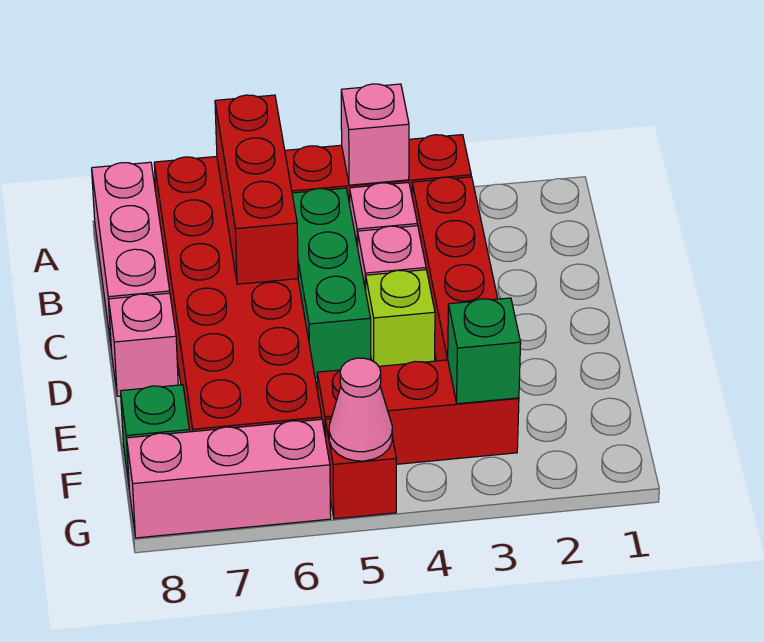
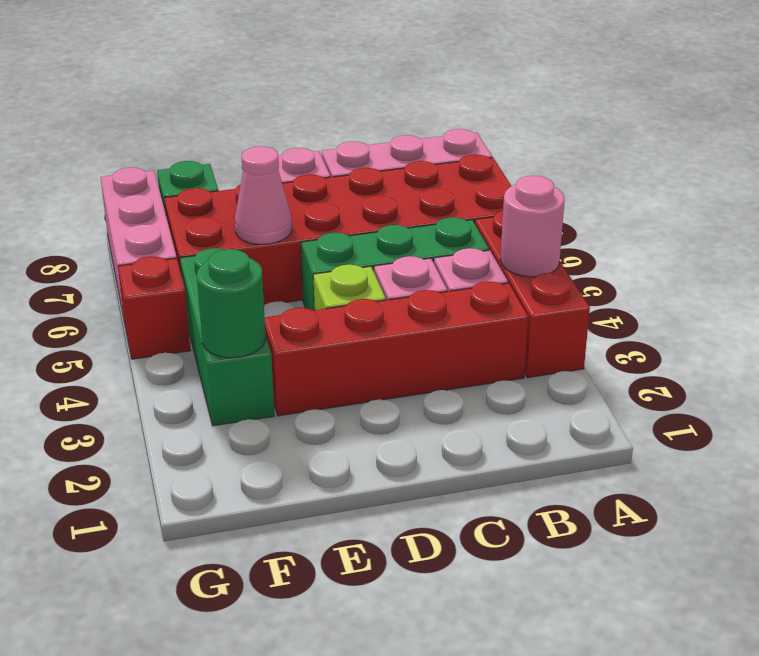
pink brick A4 level 2 -> pink round brick A4 level 2
red brick A6:C6 level 2 -> none
red brick F3:F5 level 1 -> green brick F3:F5 level 1
green brick F3 level 2 -> green round brick F3 level 2
pink cone G5 level 2 -> pink cone E6 level 2

